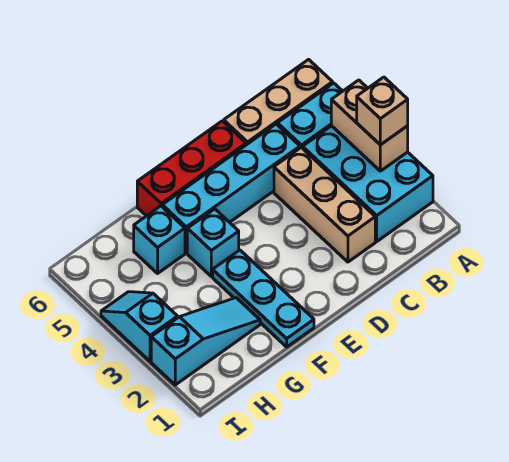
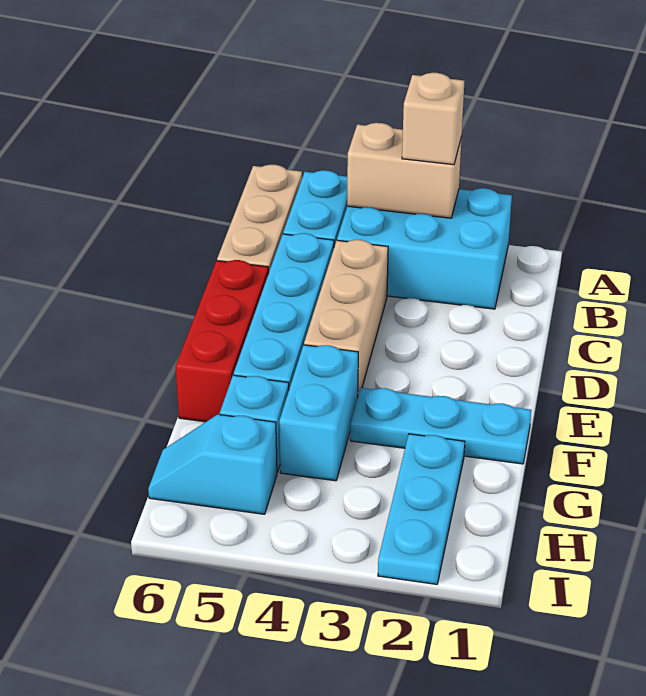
tan brick C2:C4 level 1 -> tan brick C4:E4 level 1
cyan brick F4 level 1 -> cyan brick F4:G4 level 1
cyan slope G2:I2 level 1 top I -> cyan plate G2:I2 level 1
cyan slope I3:I4 level 1 top 3 -> cyan slope H5:H6 level 1 top 5

